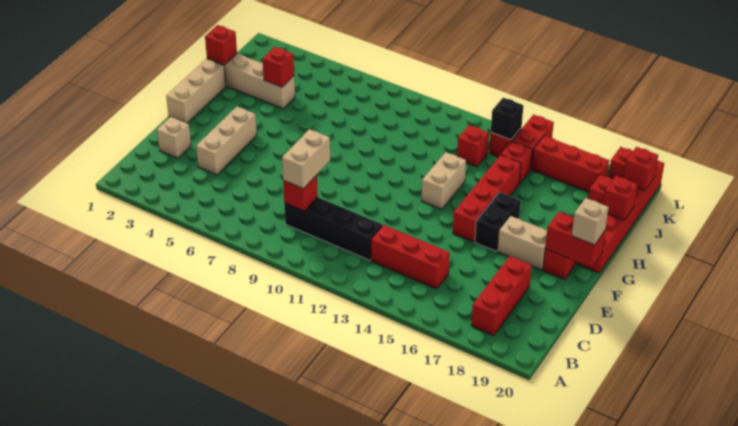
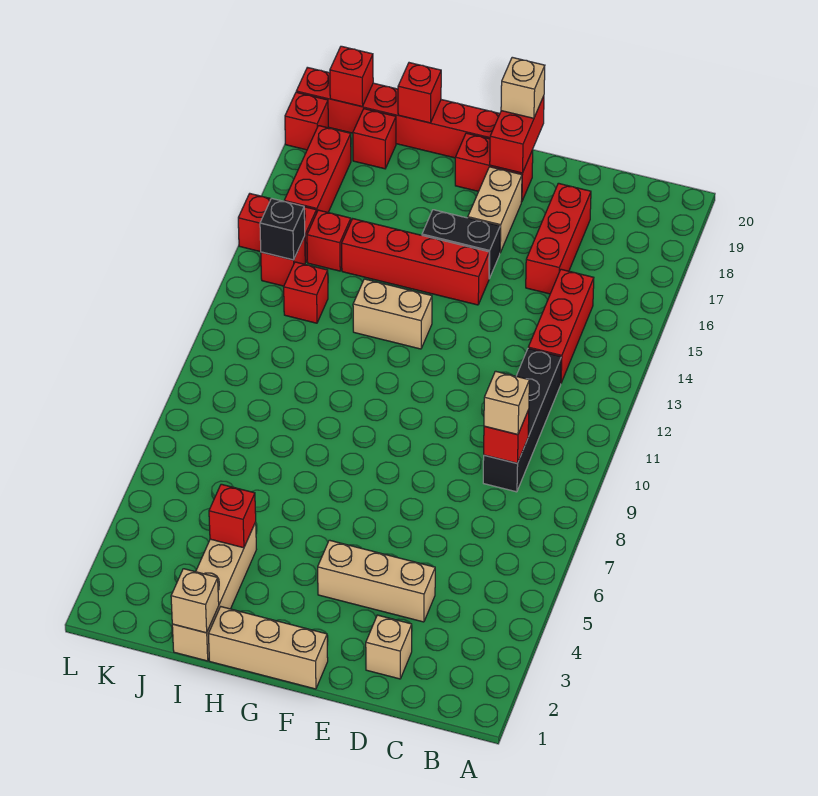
red brick B18:D18 level 1 -> red brick D16:D18 level 1
tan brick C9:D9 level 3 -> tan brick C9 level 3
red brick I1 level 2 -> tan brick I1 level 2

